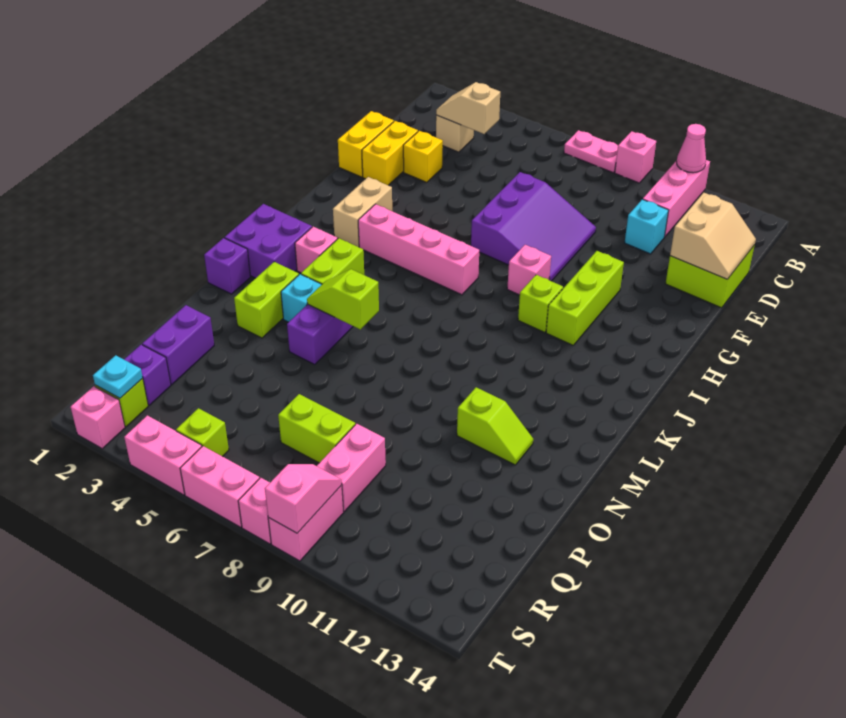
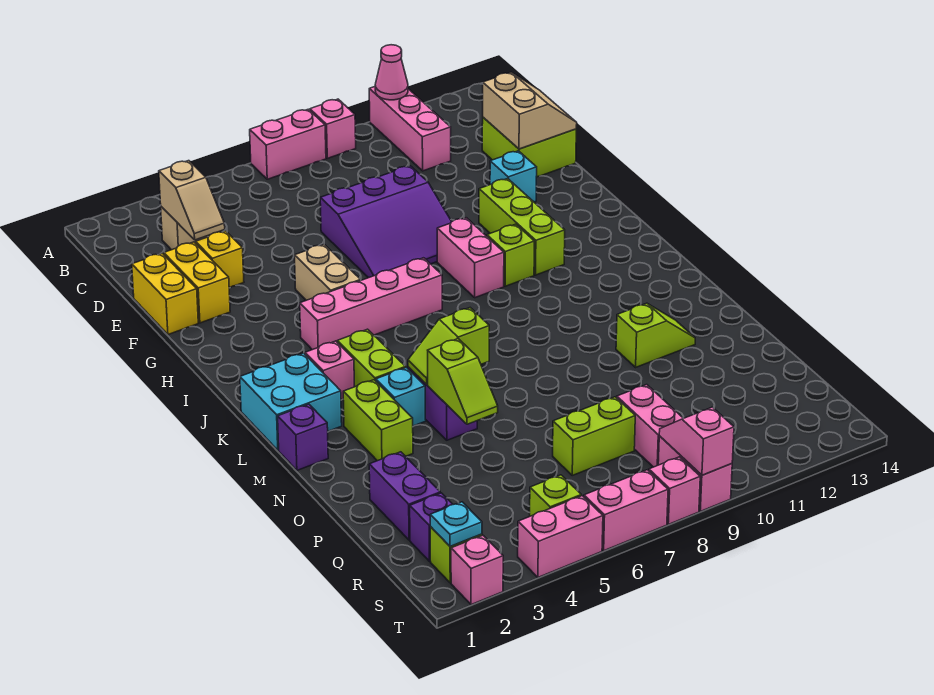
pink plate A7:A8 level 1 -> pink brick A7:A8 level 1
tan slope C3:C4 level 2 top 4 -> tan slope C3:D3 level 2 top C
cyan brick D11 level 1 -> cyan brick F12 level 1
purple slope E7:G9 level 1 top 7 -> purple slope E7:G9 level 1 top E
tan brick H3:I3 level 1 -> tan brick G5:H5 level 1
pink brick H9 level 1 -> pink brick H9:I9 level 1
purple brick K1:L2 level 1 -> cyan brick K1:L2 level 1
none -> lime slope N5:O5 level 2 top N

